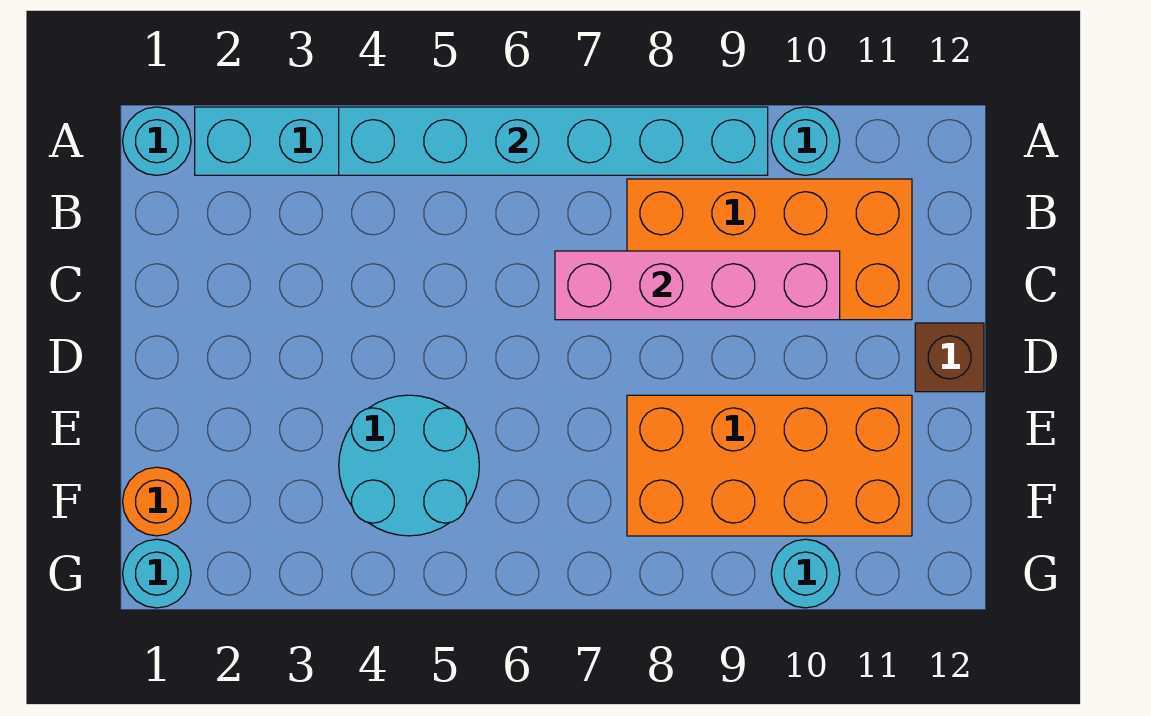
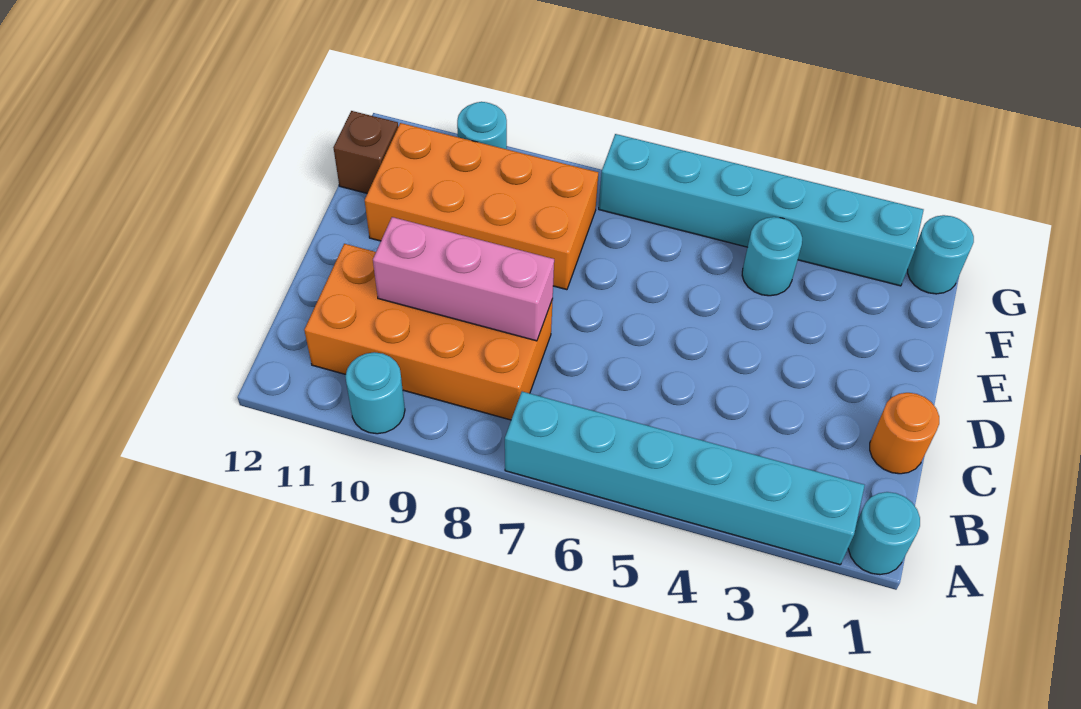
cyan brick A4:A9 level 2 -> cyan brick G2:G7 level 1
pink brick C7:C10 level 2 -> pink brick C8:C10 level 2
brown brick D12 level 1 -> brown brick F12 level 1
cyan round brick E4:F5 level 1 -> cyan round brick F4 level 1
orange round brick F1 level 1 -> orange round brick C1 level 1

